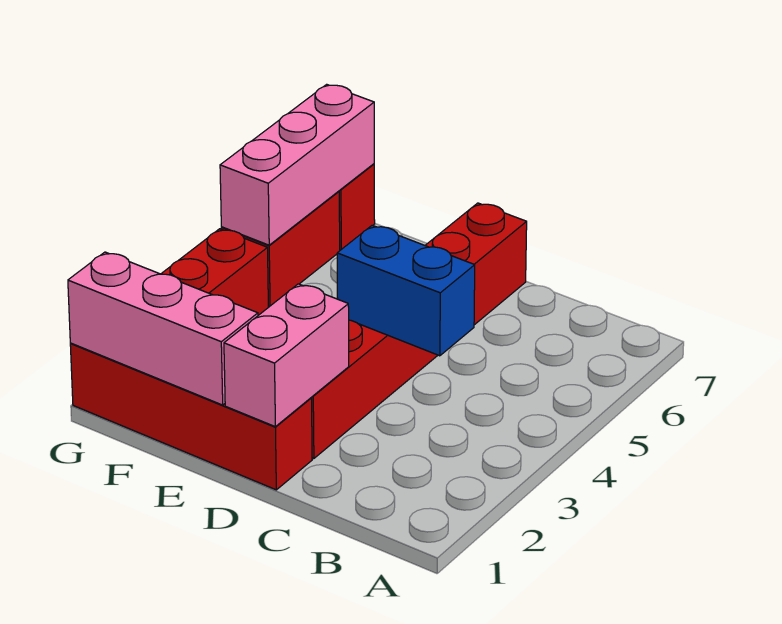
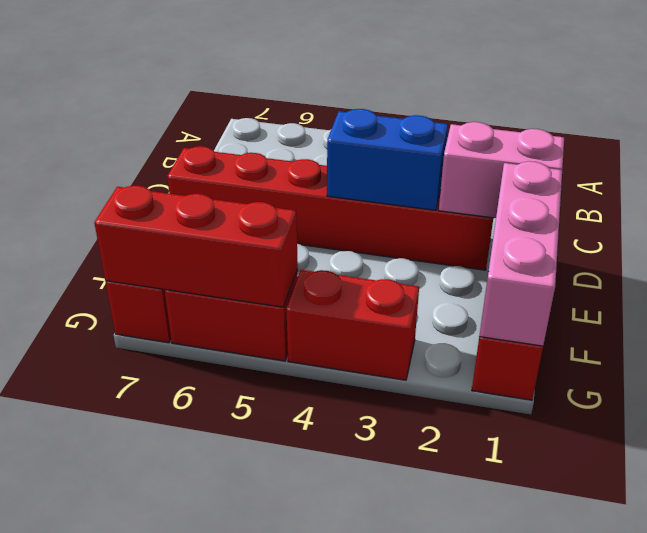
blue brick C4:D4 level 2 -> blue brick D3:D4 level 2
pink brick G5:G7 level 2 -> red brick G5:G7 level 2

